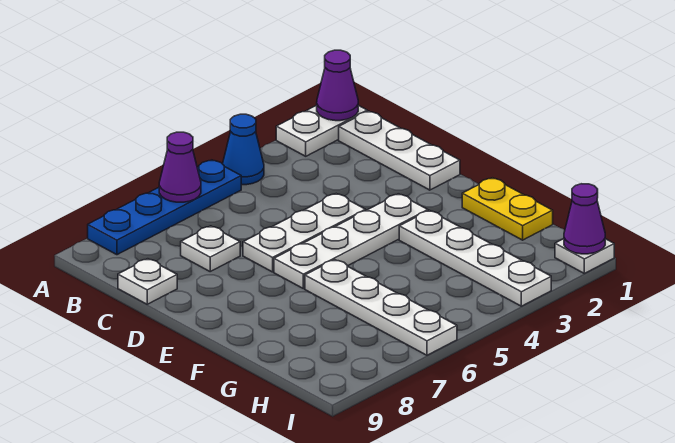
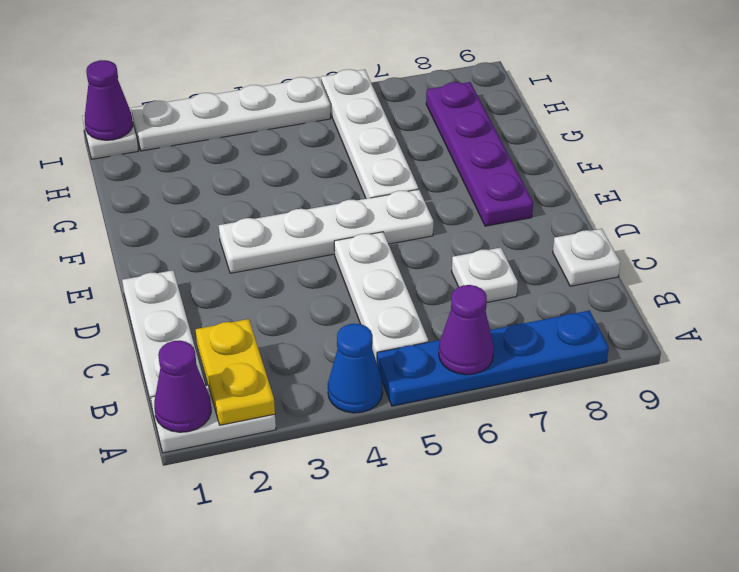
white plate D4:D6 level 1 -> white plate B5:D5 level 1
none -> purple plate E8:H8 level 1
yellow plate F1:G1 level 1 -> yellow plate A2:B2 level 2
white plate F3:I3 level 1 -> white plate I2:I5 level 1

